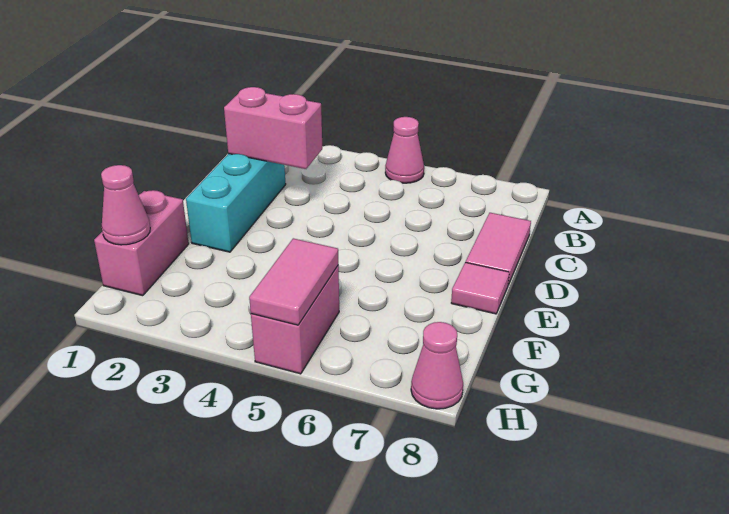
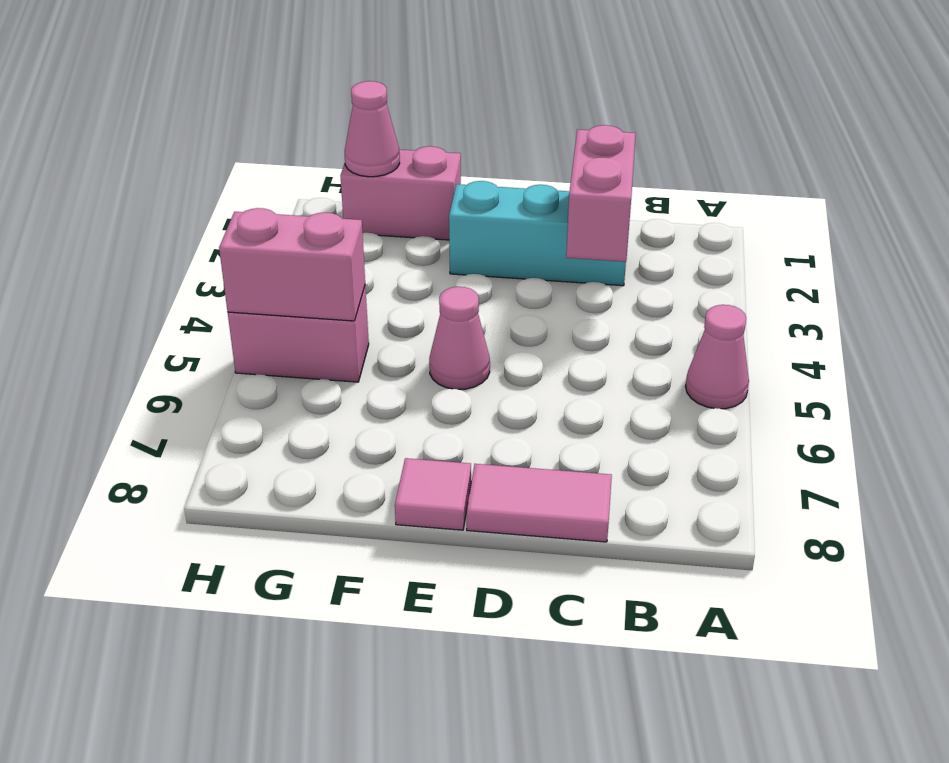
pink tile G5:H5 level 2 -> pink brick G5:H5 level 2
pink cone H8 level 1 -> pink cone E5 level 1

